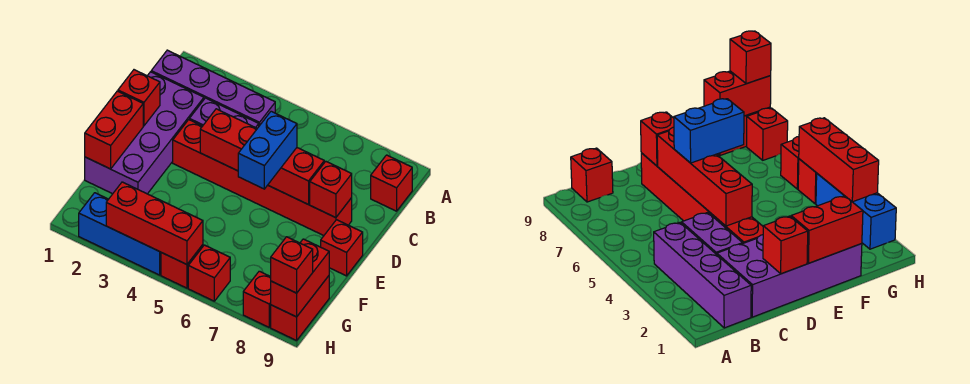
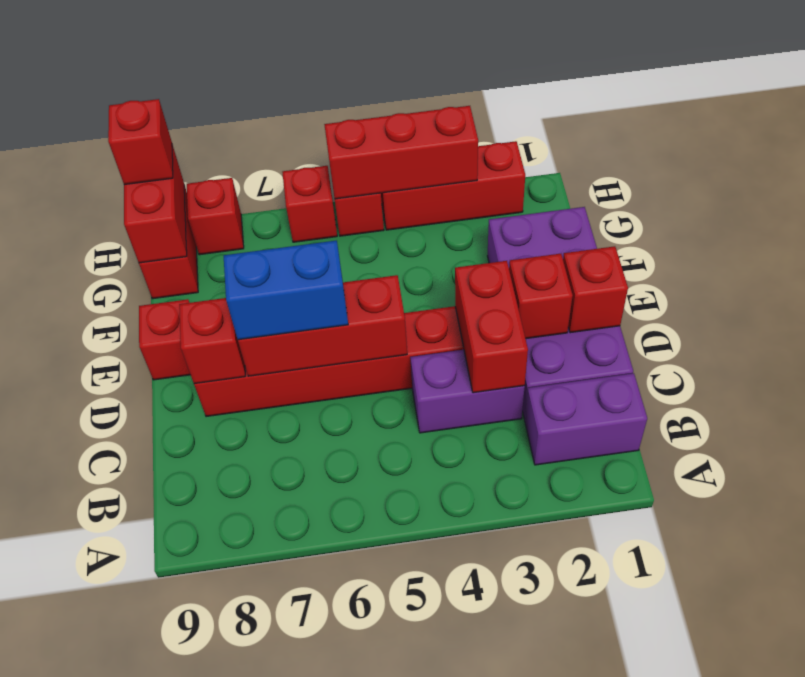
purple brick B1:B4 level 1 -> purple brick B1:B2 level 1
red brick B9 level 1 -> red brick D2 level 2
red brick D4:D7 level 2 -> red brick D5:D7 level 2
blue brick D6:E6 level 3 -> blue brick D6:D7 level 3
red brick E1:F1 level 2 -> red brick C3:D3 level 2
blue brick H2:H4 level 1 -> red brick H2:H4 level 1

